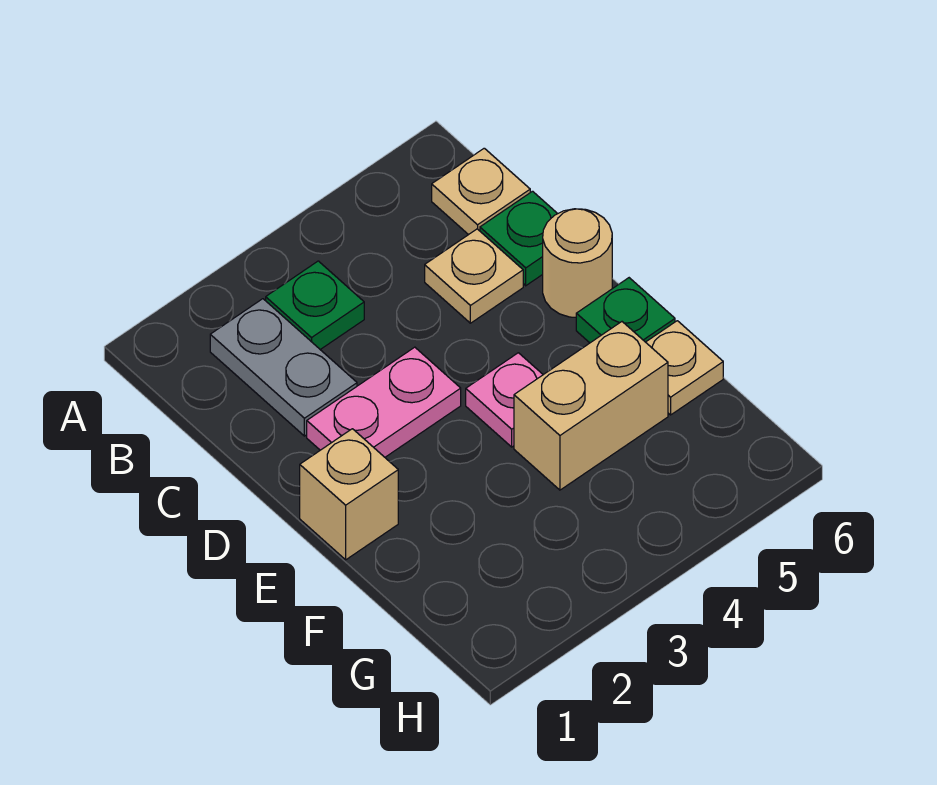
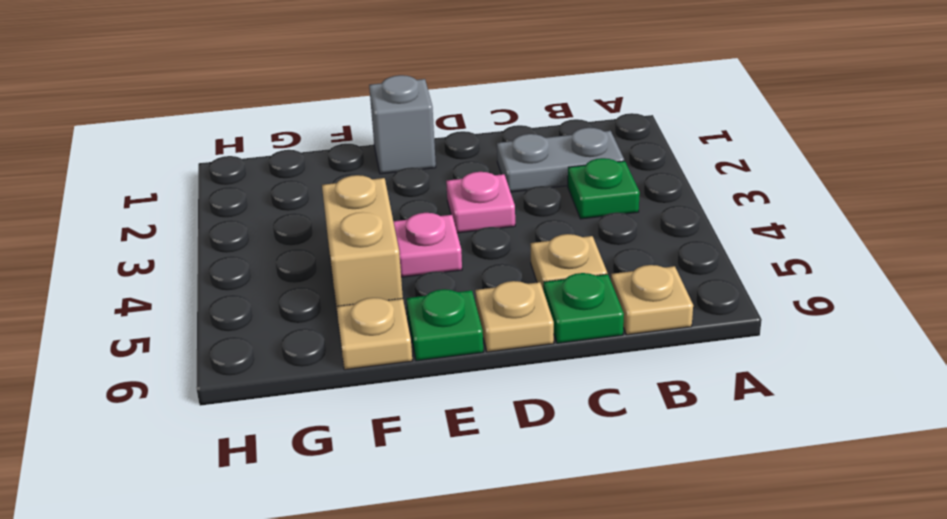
pink plate D2:D3 level 1 -> pink plate D3 level 1
tan round brick D6 level 1 -> tan plate D6 level 1
tan brick E1 level 1 -> grey brick E1 level 1

